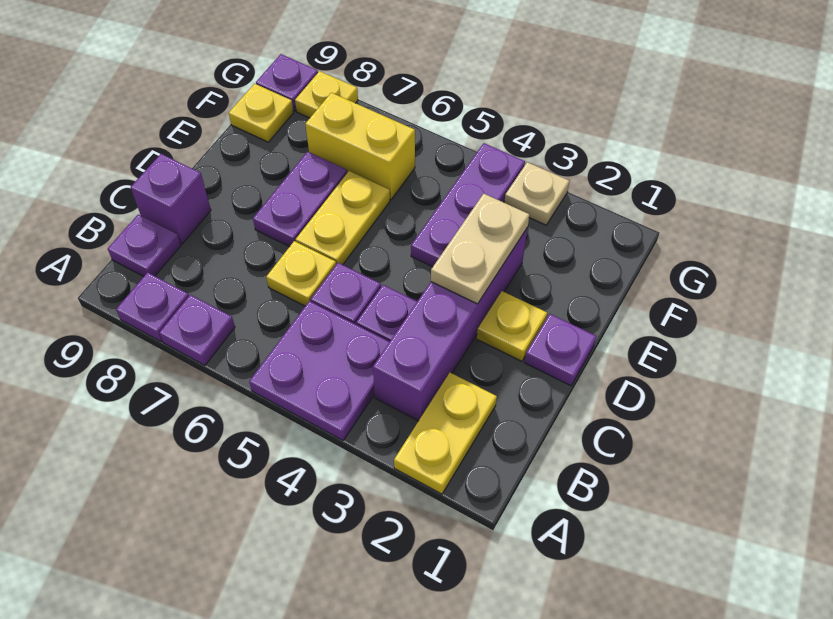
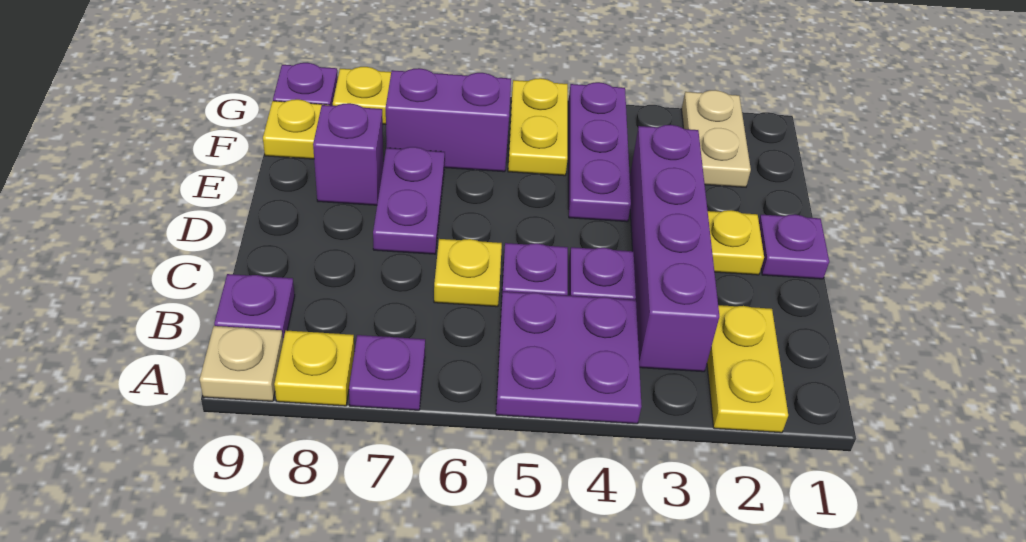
purple plate A8 level 1 -> yellow plate A8 level 1
purple brick C9 level 1 -> purple brick E8 level 1
tan plate D3:E3 level 2 -> tan plate F2:G2 level 1
yellow plate D6:E6 level 1 -> yellow plate F5:G5 level 1
yellow brick F6:F7 level 1 -> purple brick F6:F7 level 1
tan plate G3 level 1 -> tan plate A9 level 1

